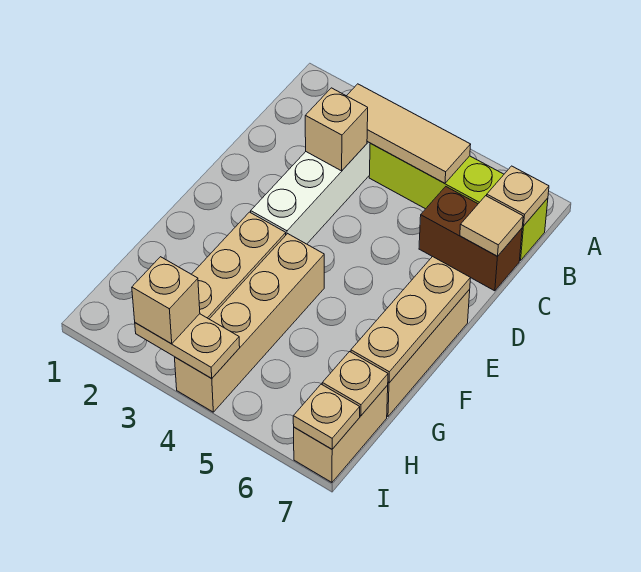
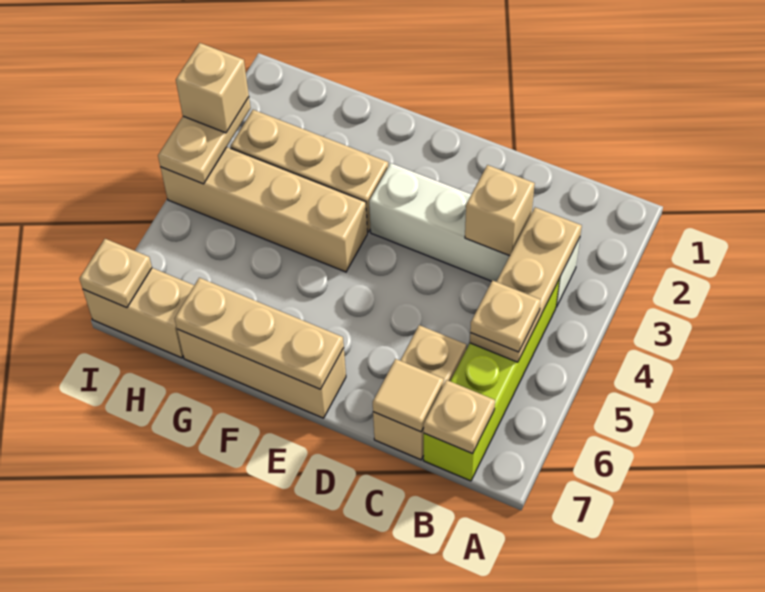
tan tile B3:B5 level 2 -> tan plate B3:B5 level 2
brown brick C6:C7 level 1 -> tan brick C6:C7 level 1
tan plate H7 level 2 -> tan plate B5 level 3

